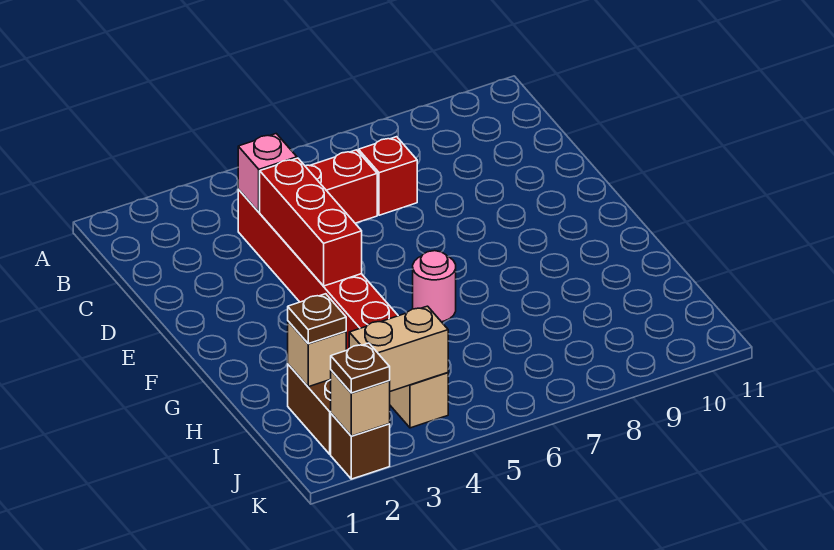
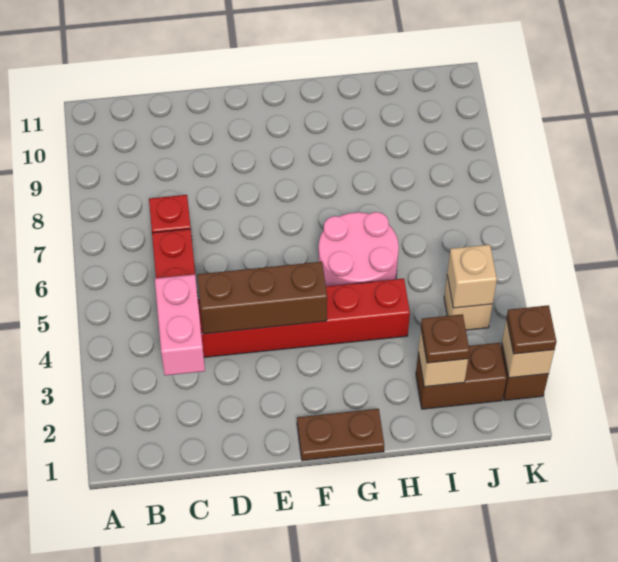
pink brick C4 level 2 -> pink brick C3:C4 level 2
red brick D4:F4 level 2 -> brown brick D4:F4 level 2
none -> brown plate F1:G1 level 1
pink round brick G6 level 1 -> pink round brick G5:H6 level 1
tan brick J3:J4 level 2 -> tan brick J4 level 2

